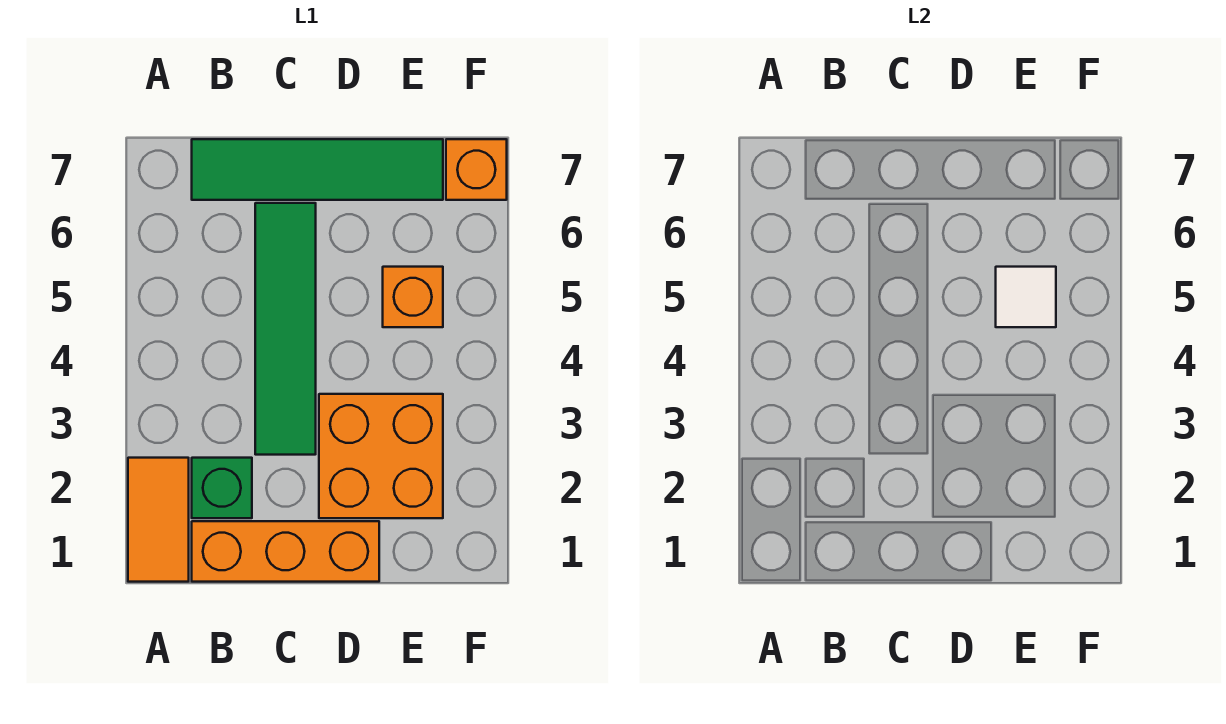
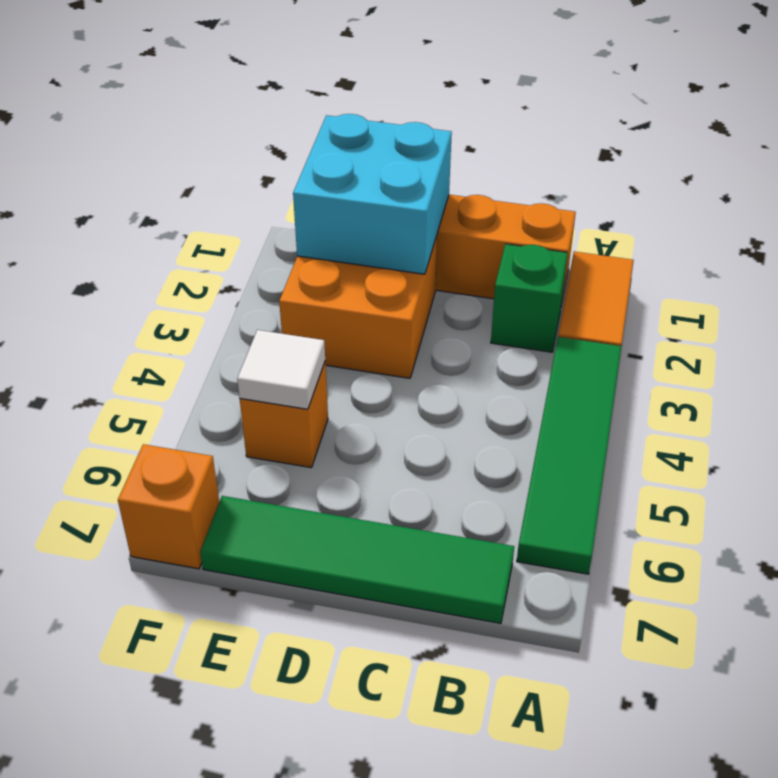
green tile C3:C6 level 1 -> green tile A3:A6 level 1
none -> cyan brick D1:E2 level 2

